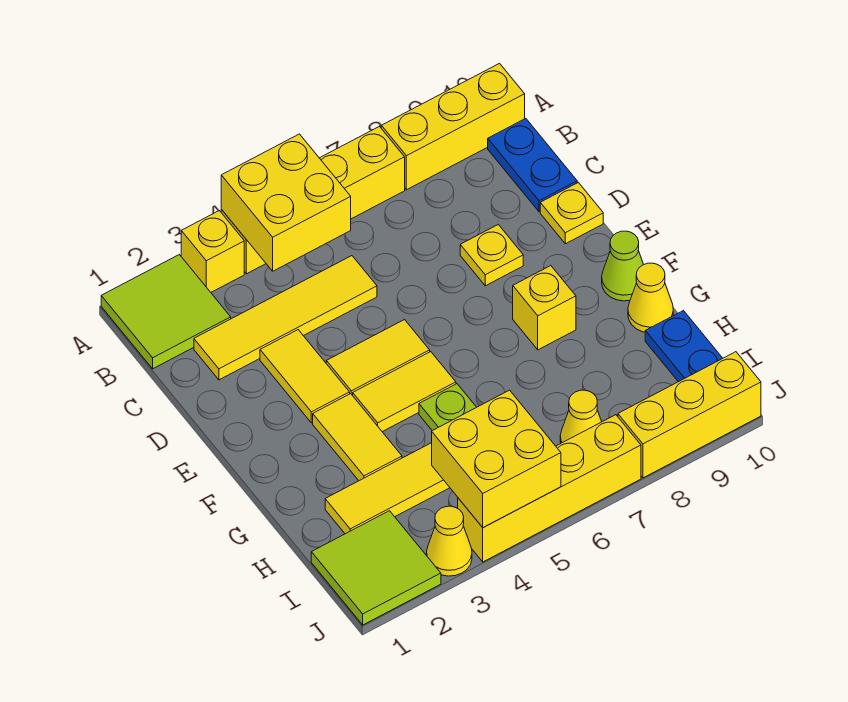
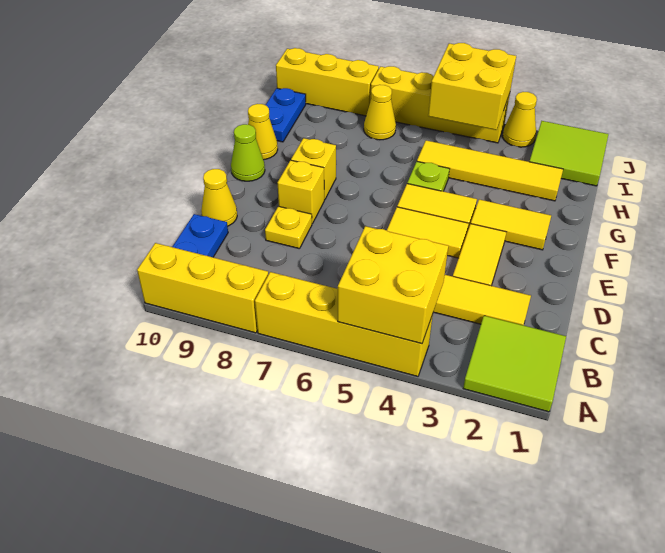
yellow brick A3 level 1 -> yellow brick E8 level 1
yellow plate D10 level 1 -> yellow cone D10 level 1
yellow tile F3:G3 level 1 -> yellow tile F2:F3 level 1

